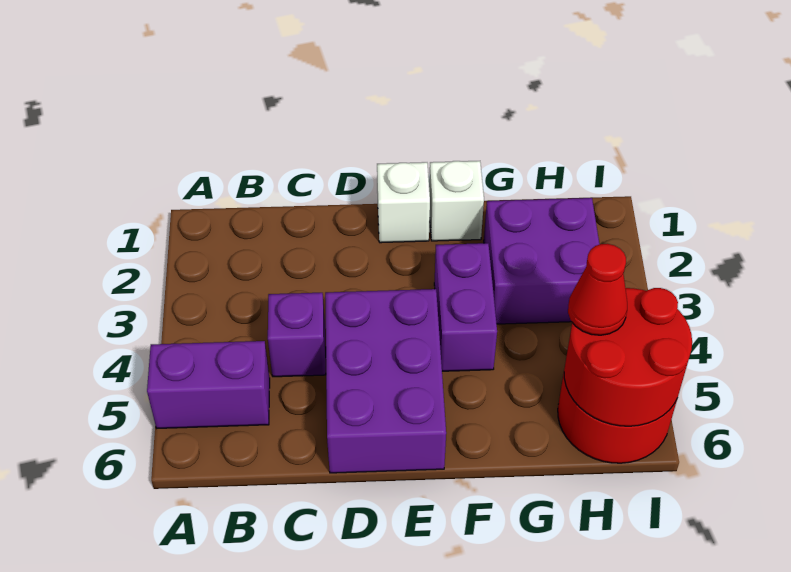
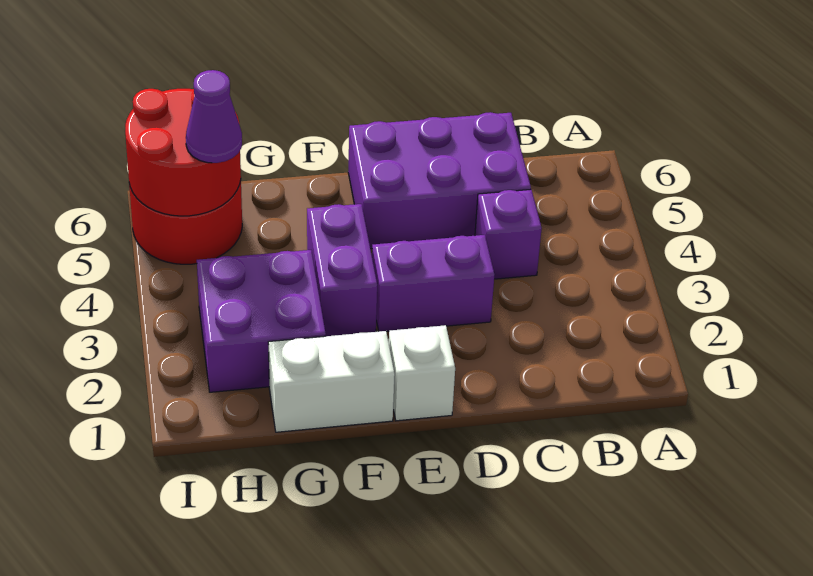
purple brick A5:B5 level 1 -> purple brick D3:E3 level 1
purple brick D4:E6 level 1 -> purple brick C5:E6 level 1
white brick F1 level 1 -> white brick F1:G1 level 1
red cone H5 level 3 -> purple cone H5 level 3

